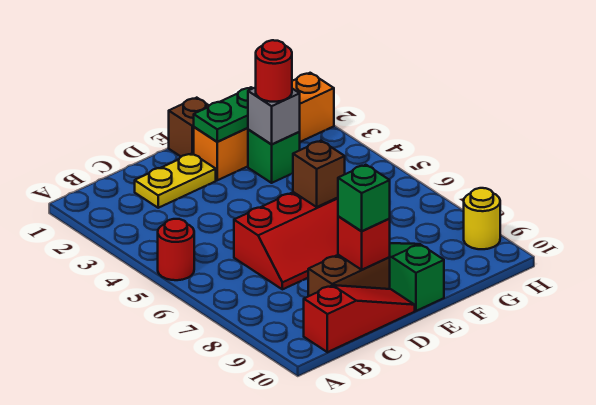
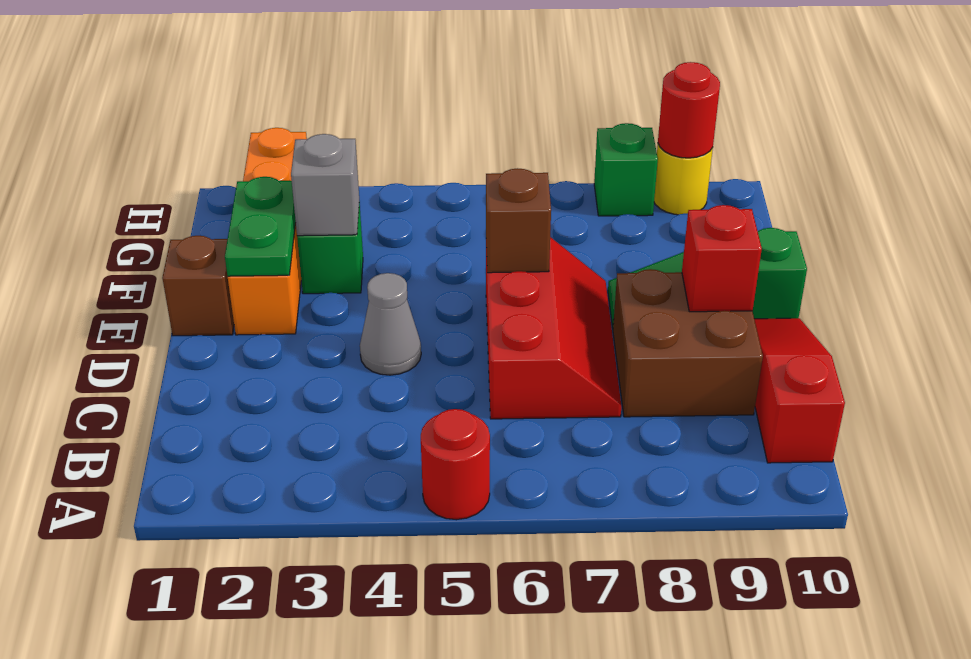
yellow plate C2:D2 level 1 -> none
brown brick C9:D9 level 1 -> brown brick C8:D9 level 1
none -> grey cone D4 level 1
green brick D9 level 3 -> green brick H8 level 1
red round brick F3 level 3 -> red round brick H9 level 2

